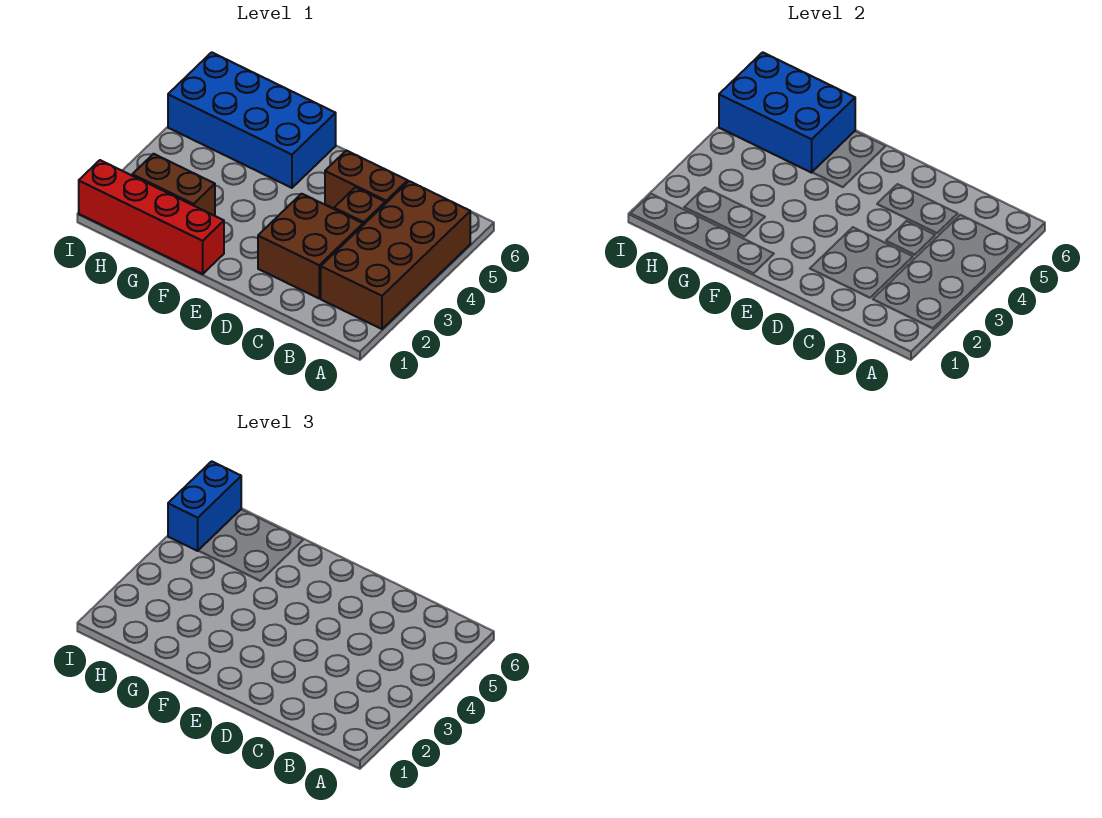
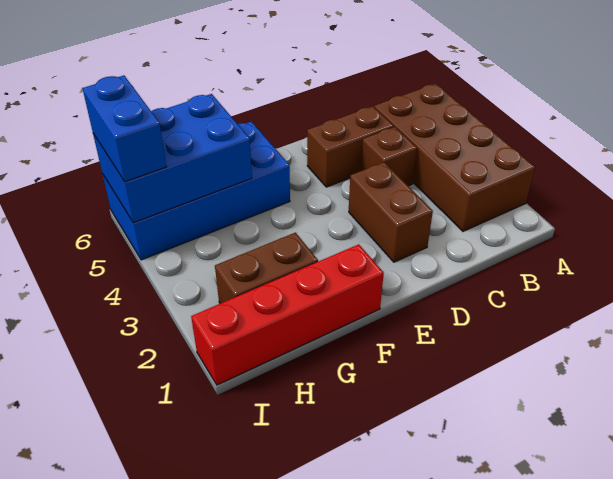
brown brick C2:D3 level 1 -> brown brick D2:D3 level 1

